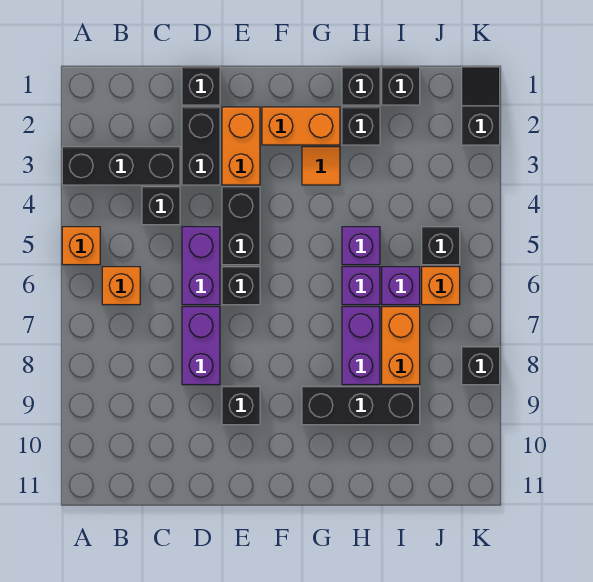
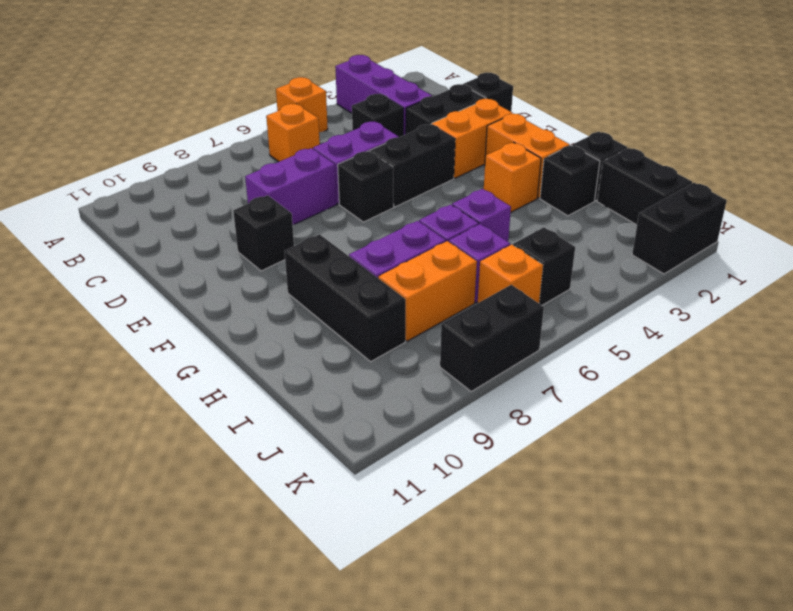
black brick A3:C3 level 1 -> purple brick A3:C3 level 1
orange tile G3 level 1 -> orange brick G3 level 1
black brick I1 level 1 -> black brick I1:J1 level 1
black slope K1:K2 level 1 top 2 -> black brick K1:K2 level 1
black brick K8 level 1 -> black brick K7:K8 level 1

